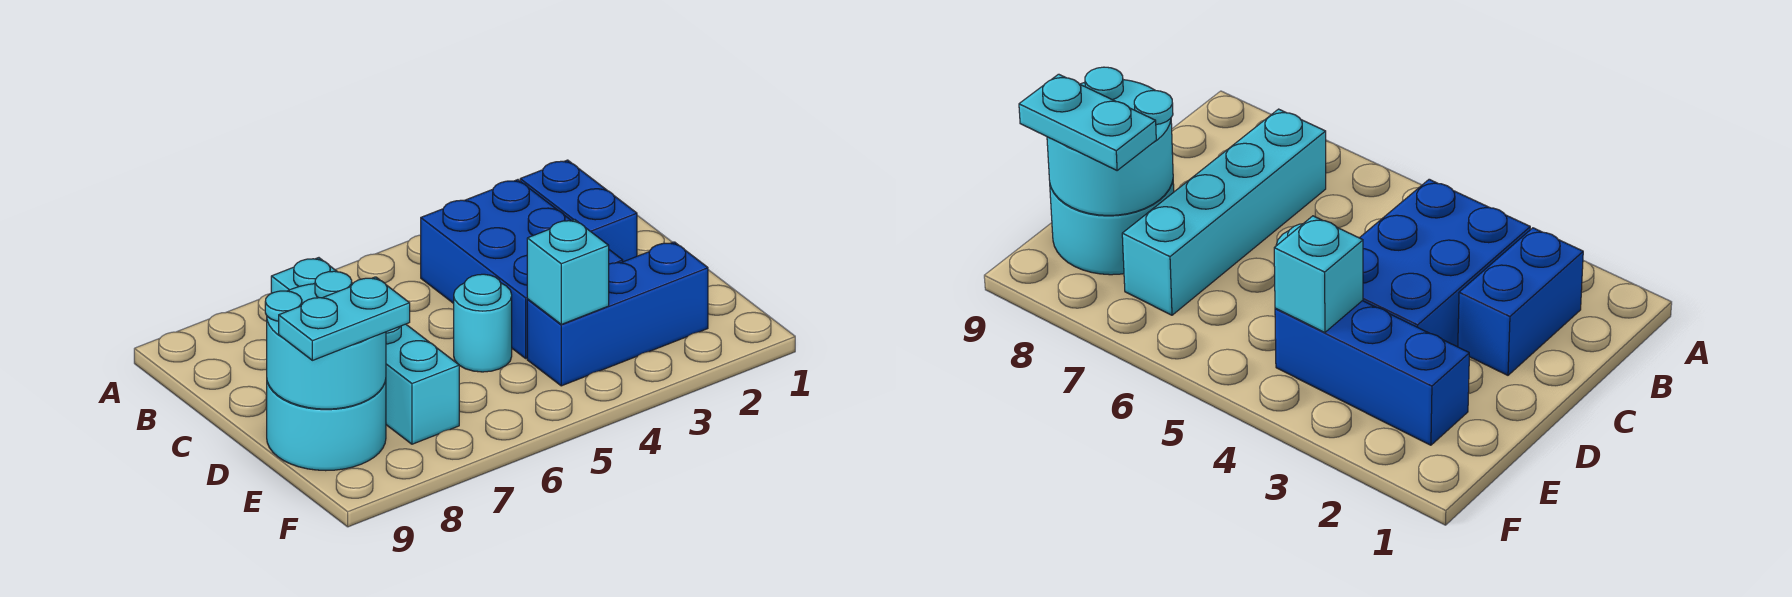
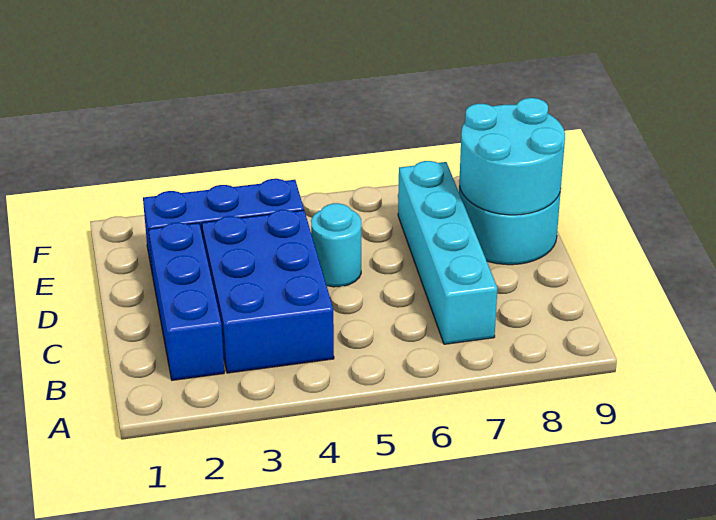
blue brick B2:C2 level 1 -> blue brick B2:D2 level 1
cyan brick E4 level 2 -> none
cyan plate E8:E9 level 3 -> none

